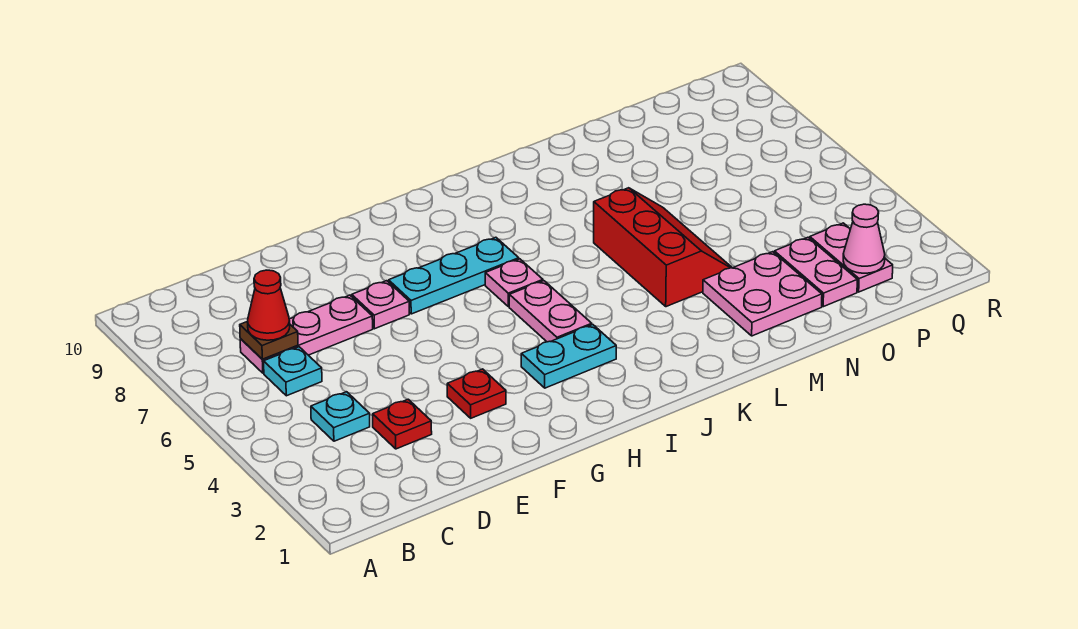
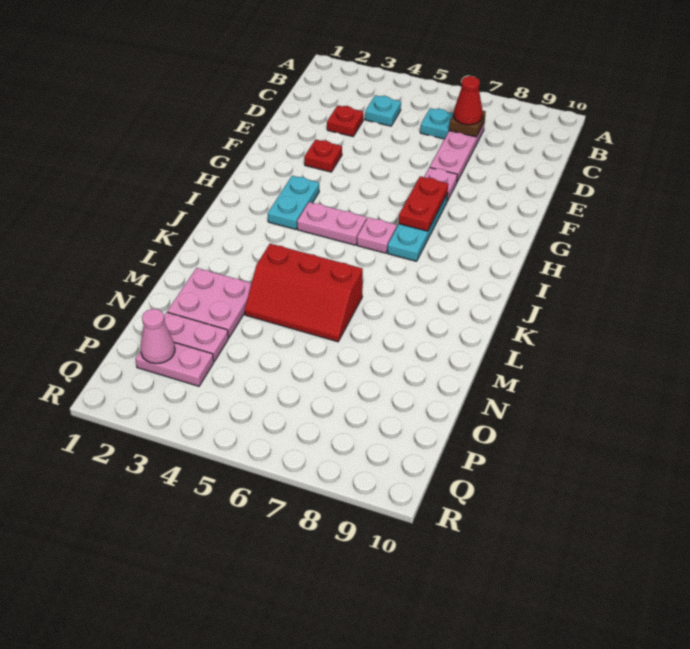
none -> red plate G7:H7 level 2

